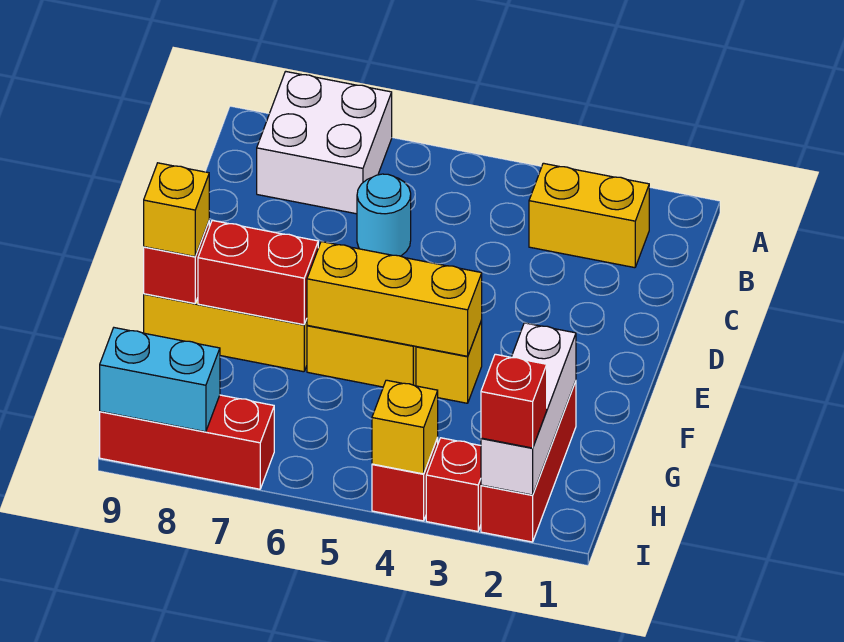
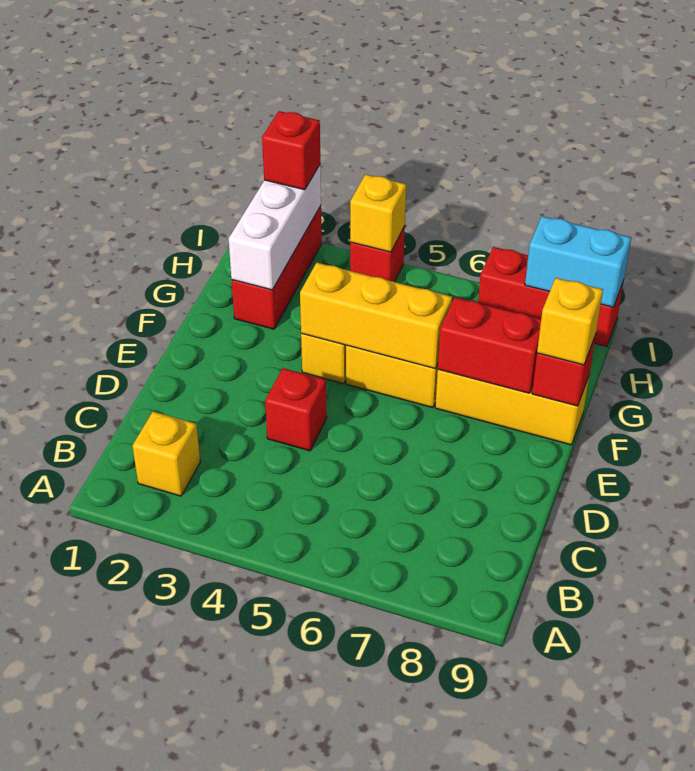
white brick A7:B8 level 1 -> none
yellow brick B2:B3 level 1 -> yellow brick B2 level 1
cyan round brick C6 level 1 -> none
red brick I3 level 1 -> red brick D4 level 1

